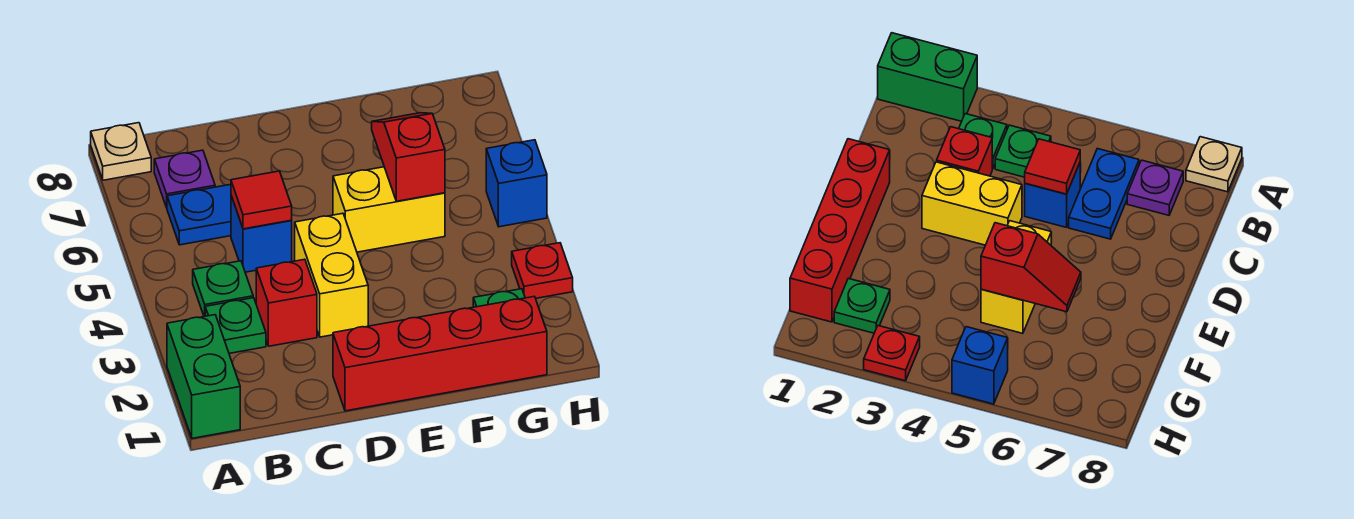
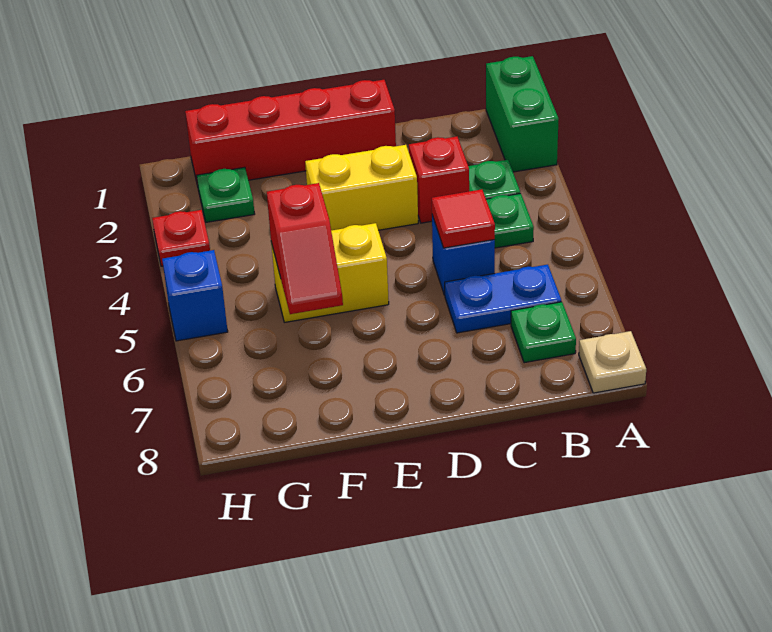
purple plate B7 level 1 -> green plate B7 level 1
yellow brick D3:D4 level 1 -> yellow brick D3:E3 level 1

